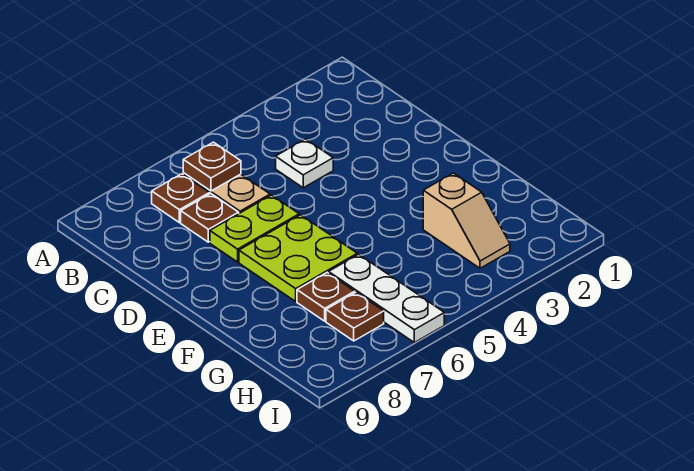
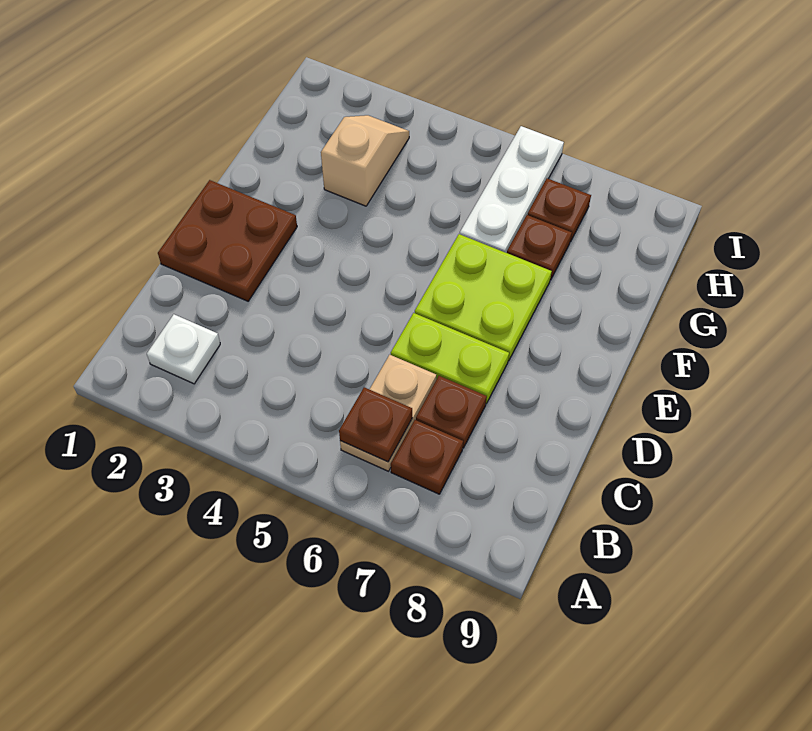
white plate C4 level 1 -> white plate B2 level 1
none -> brown plate D1:E2 level 1

